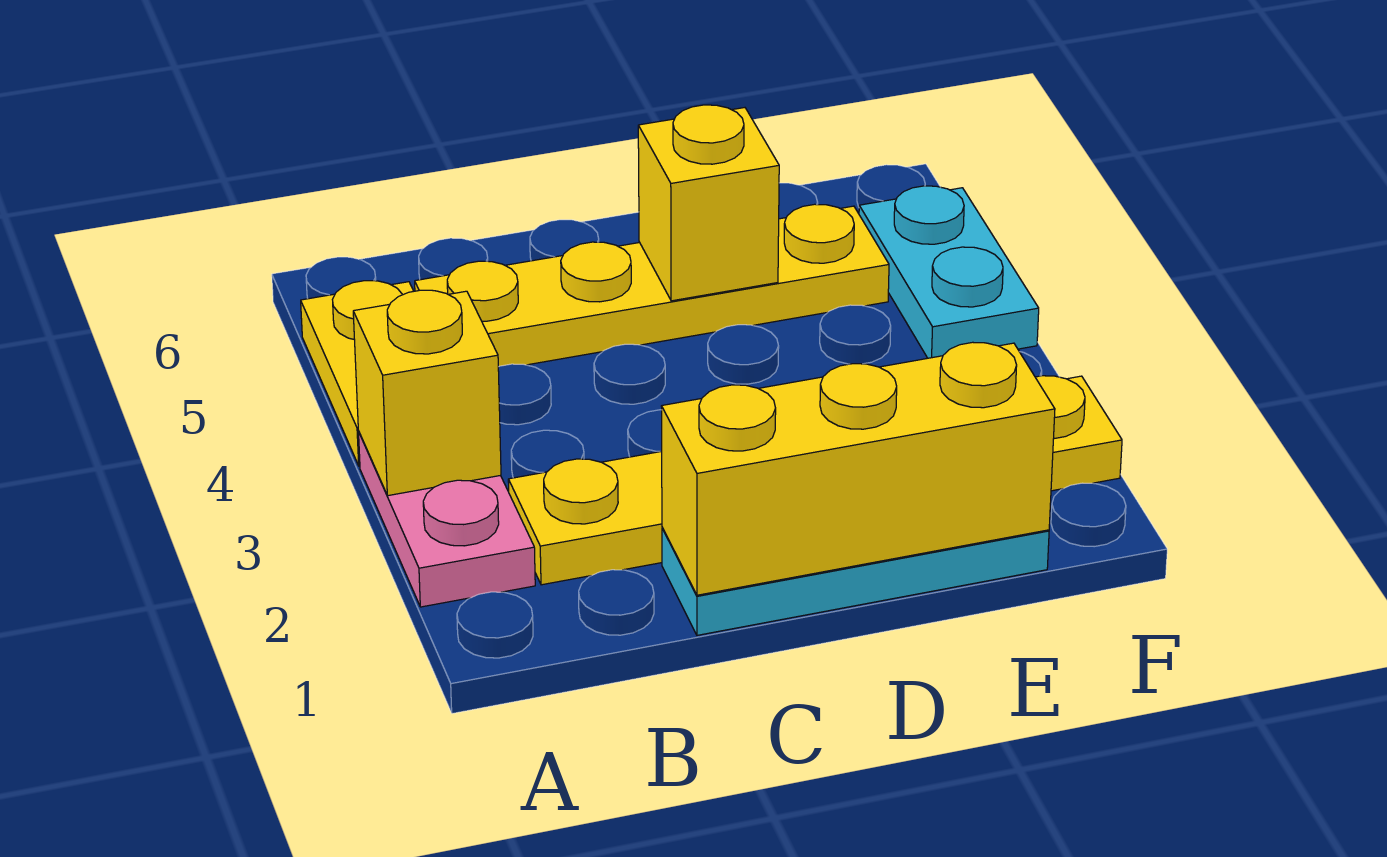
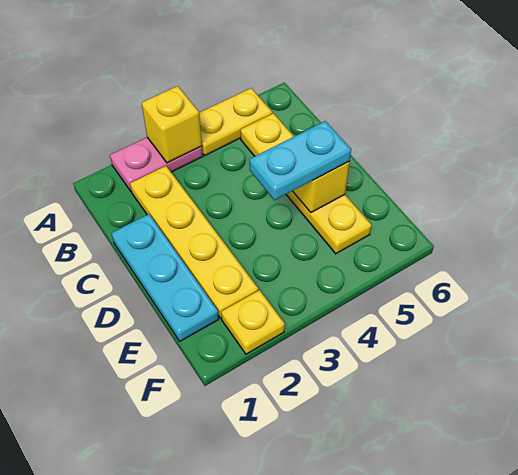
yellow brick C1:E1 level 2 -> none
cyan plate F4:F5 level 1 -> cyan plate D4:D5 level 3

